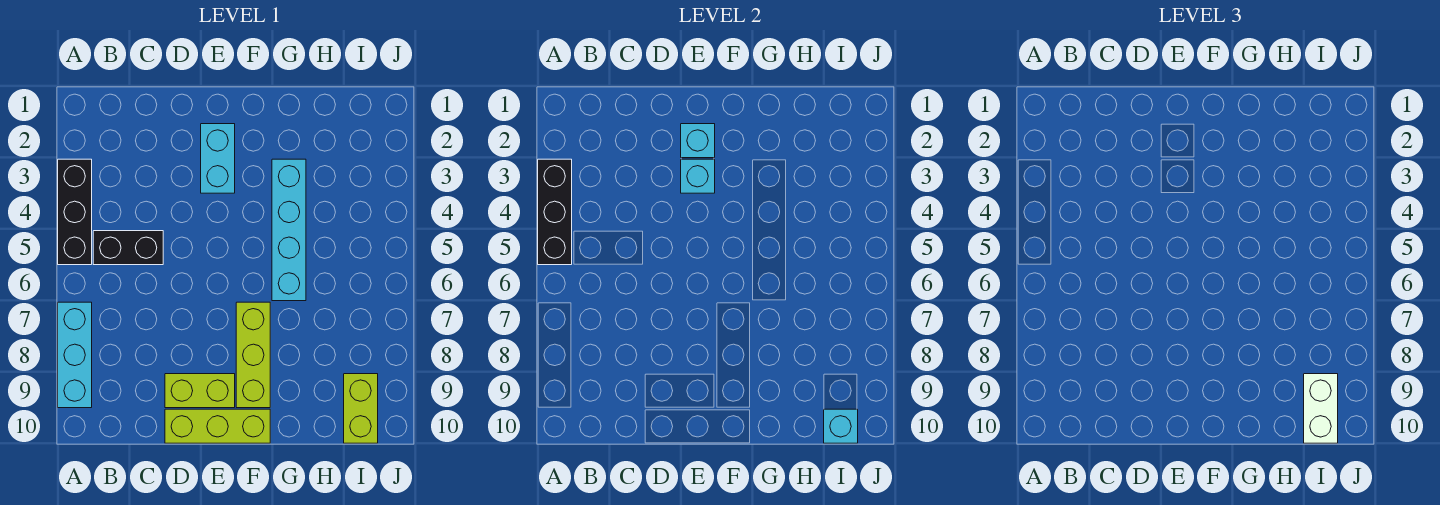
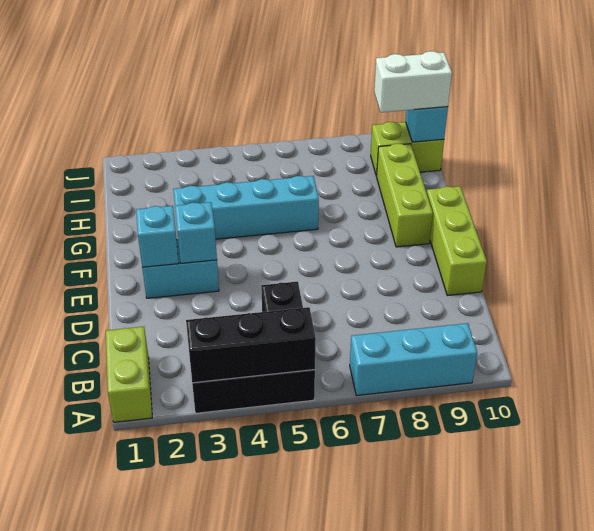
lime brick D9:E9 level 1 -> lime brick A1:B1 level 1
lime brick F7:F9 level 1 -> lime brick F9:H9 level 1

